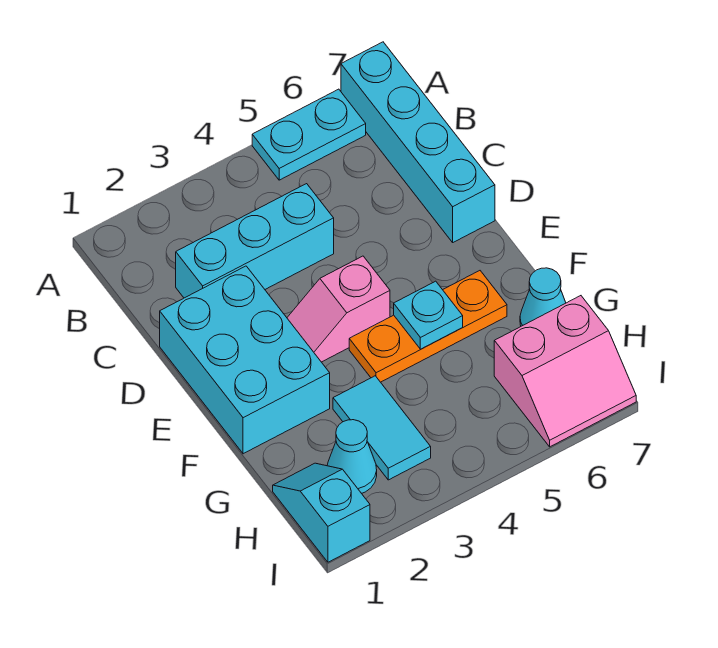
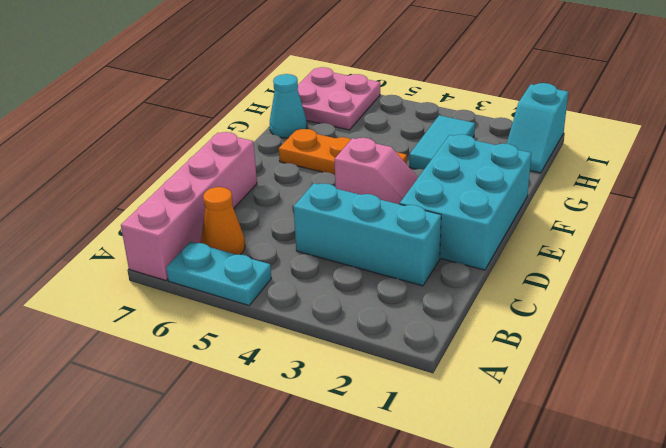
cyan brick A7:D7 level 1 -> pink brick A7:D7 level 1
none -> orange cone B6 level 1
cyan plate F5 level 2 -> none
cyan cone H2 level 1 -> none
pink slope H6:I7 level 1 top H -> pink plate H6:I7 level 1

